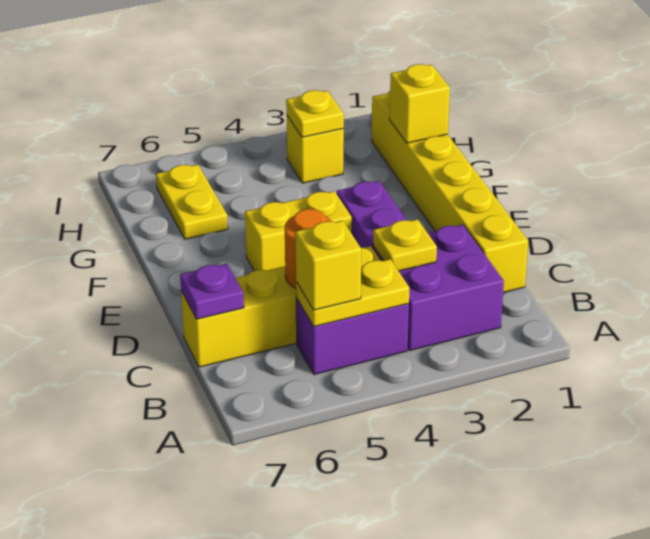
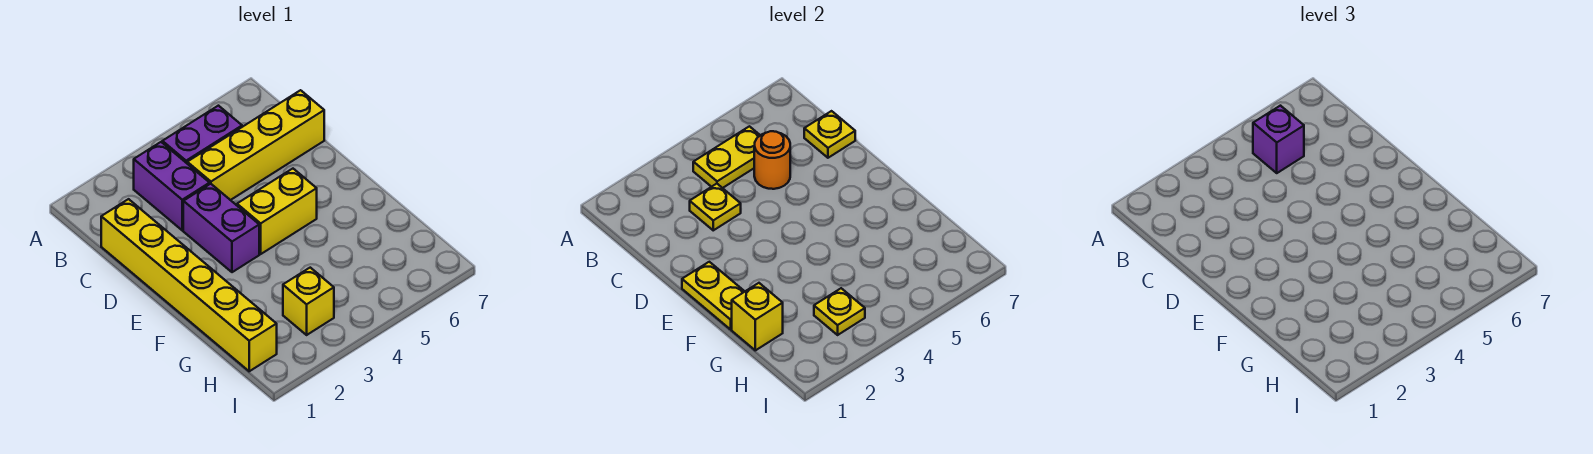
purple brick B2:C3 level 1 -> purple brick B3:C3 level 1
yellow brick B5 level 3 -> purple brick B5 level 3
purple plate C7 level 2 -> yellow plate C7 level 2
yellow plate G6:H6 level 1 -> yellow plate E1:F1 level 2

